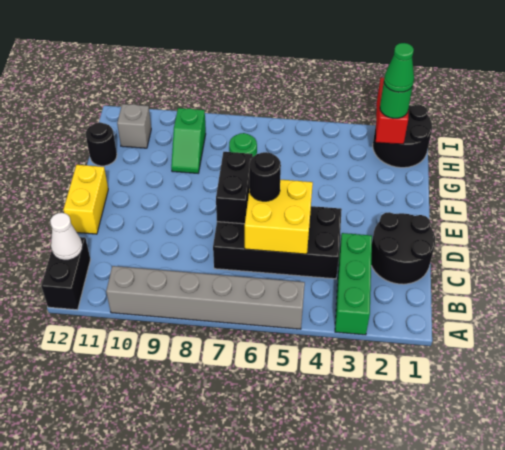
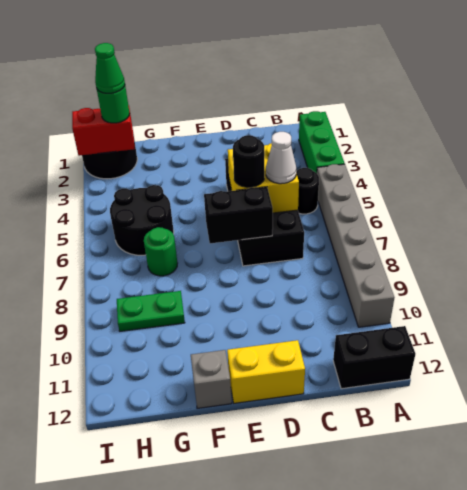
green brick A3:C3 level 1 -> green brick A2:A4 level 1
white cone B12 level 2 -> white cone C6 level 3
black round brick C1:D2 level 1 -> black round brick G5:H6 level 1
green slope G9:H9 level 1 top H -> green plate G9:H9 level 1
black round brick G12 level 1 -> black round brick B5 level 1
grey brick H11 level 1 -> grey brick F12 level 1

